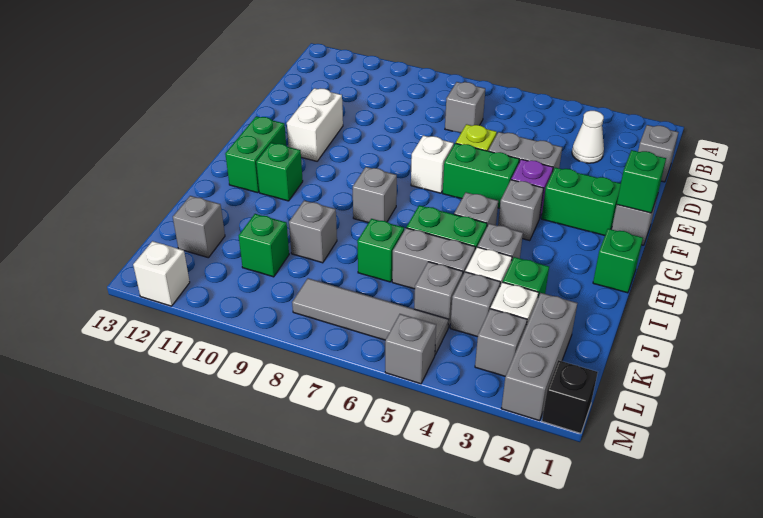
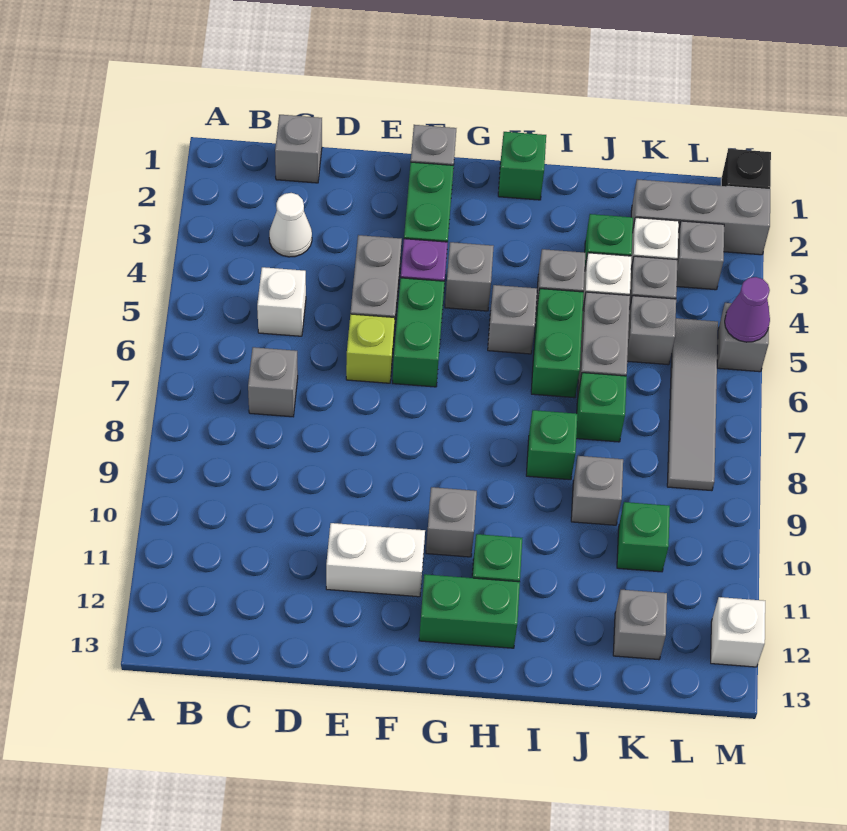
green brick F1 level 2 -> green brick I8 level 1
white brick F7 level 1 -> white brick C5 level 1
grey brick H8 level 1 -> grey brick G10 level 1
none -> purple cone M5 level 2

